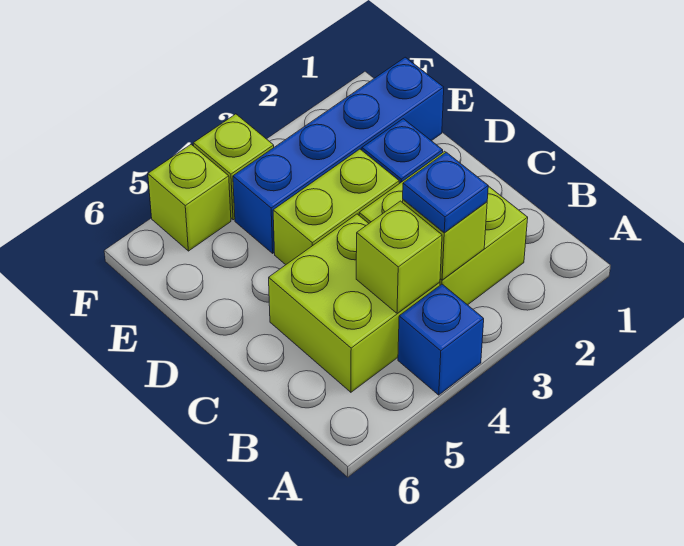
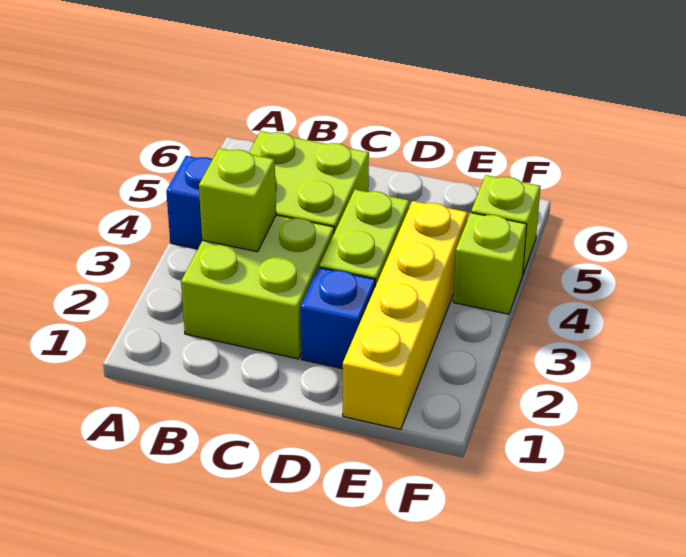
blue plate B3 level 3 -> none
lime brick B4 level 2 -> none
blue brick E1:E4 level 1 -> yellow brick E1:E4 level 1

